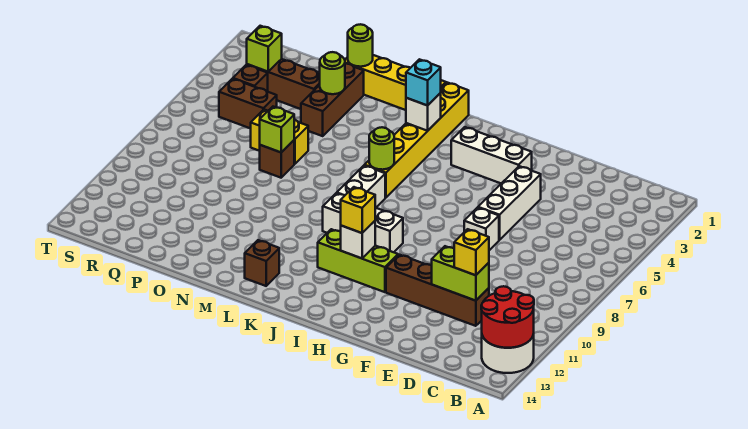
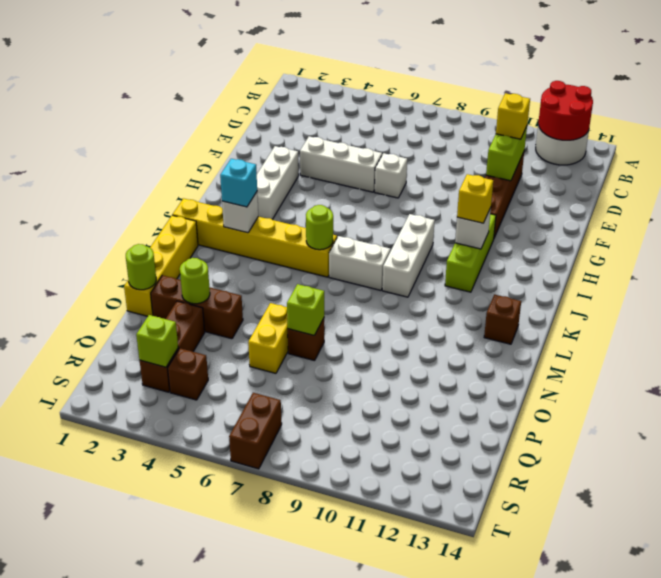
brown brick Q5:R5 level 1 -> brown brick S7:T7 level 1

